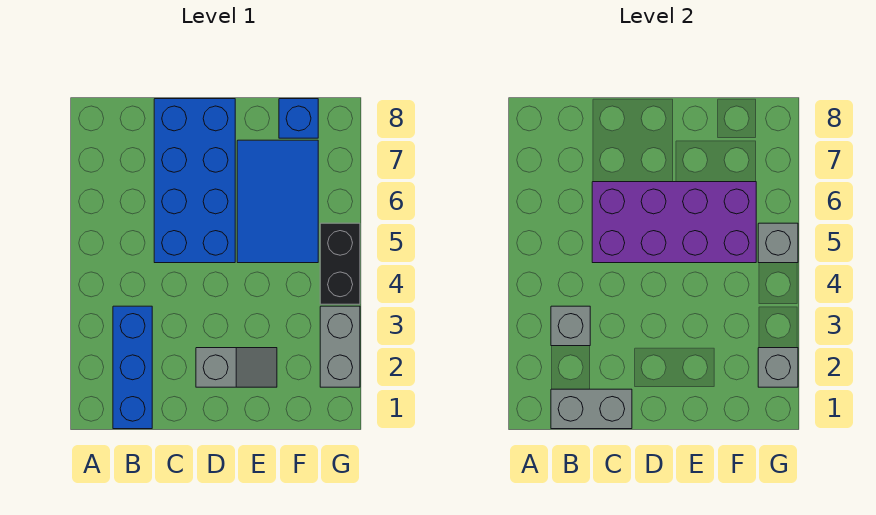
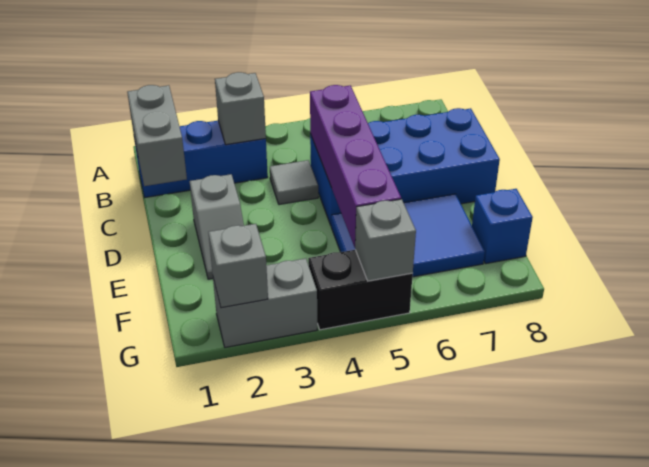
none -> grey tile C4 level 1
purple brick C5:F6 level 2 -> purple brick C5:F5 level 2

